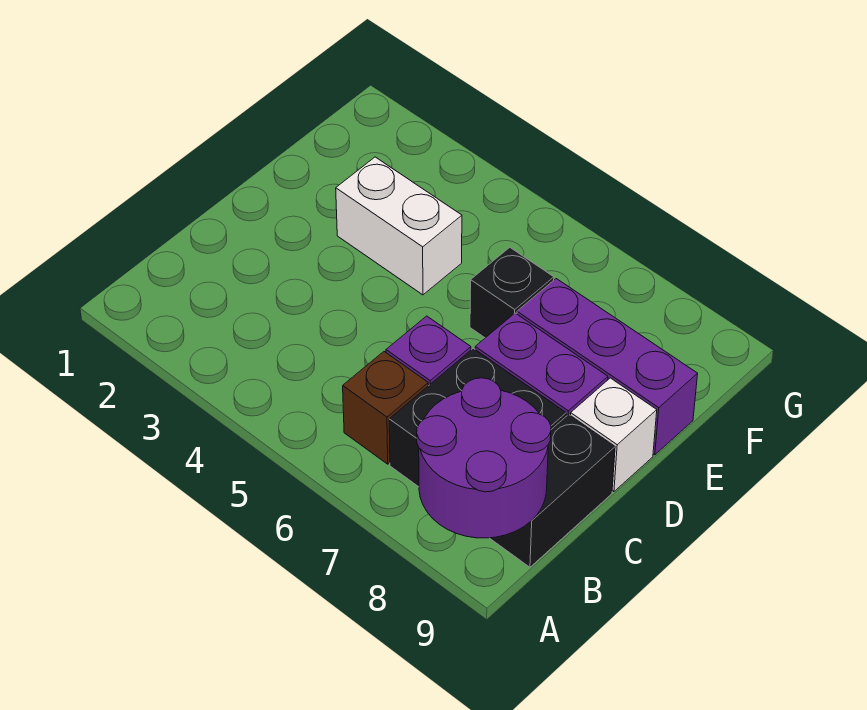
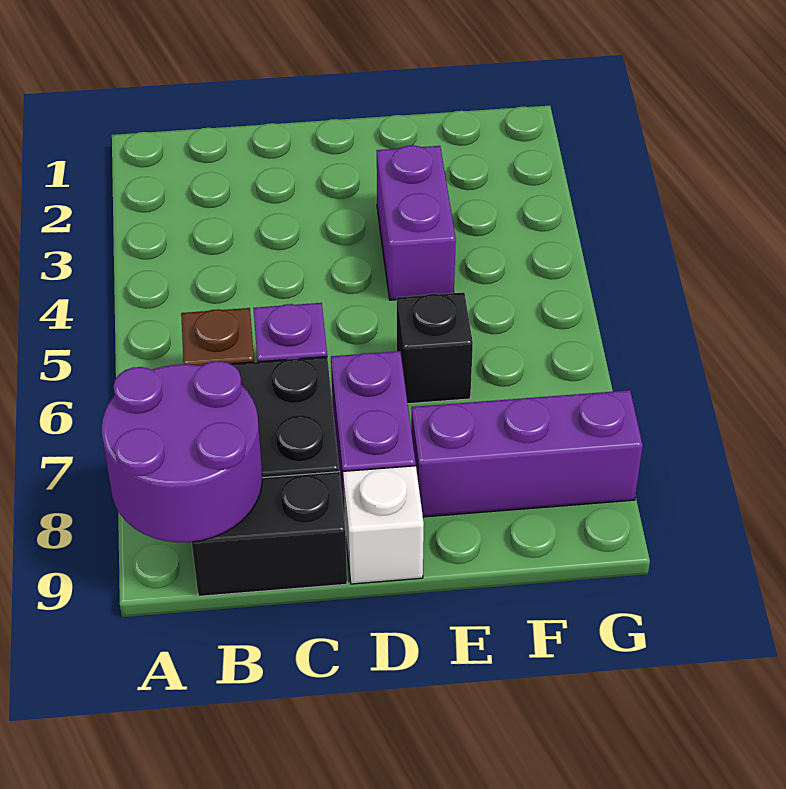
white brick E3:E4 level 1 -> purple brick E3:E4 level 1
purple brick E7:E9 level 1 -> purple brick E8:G8 level 1

